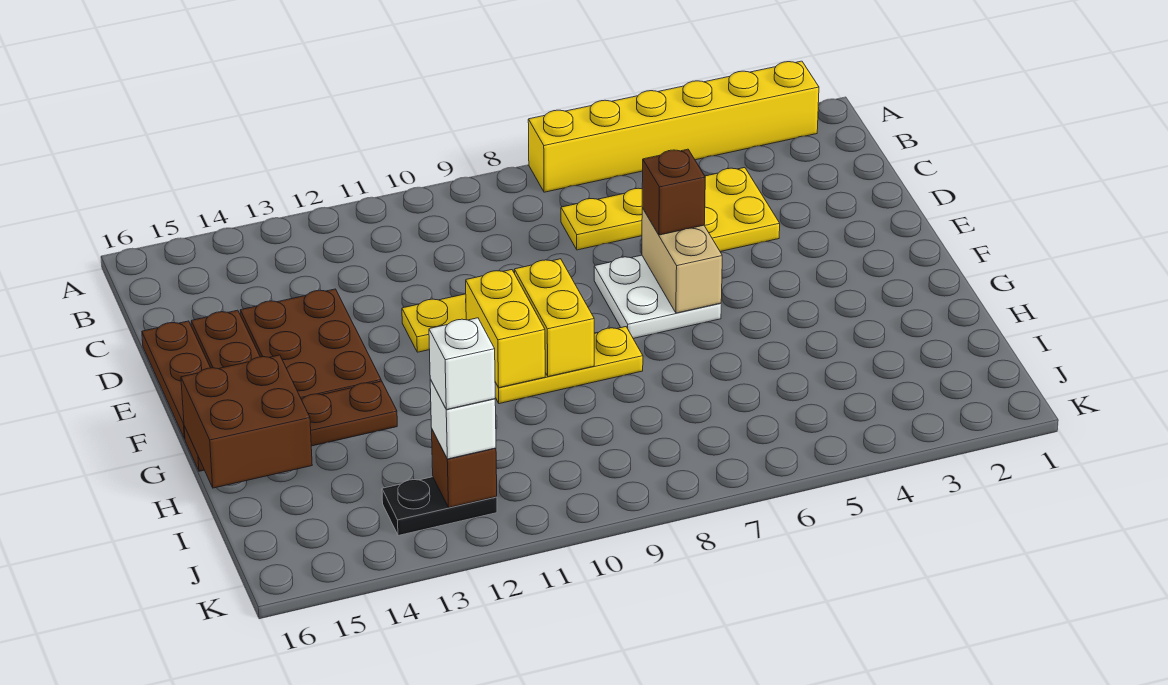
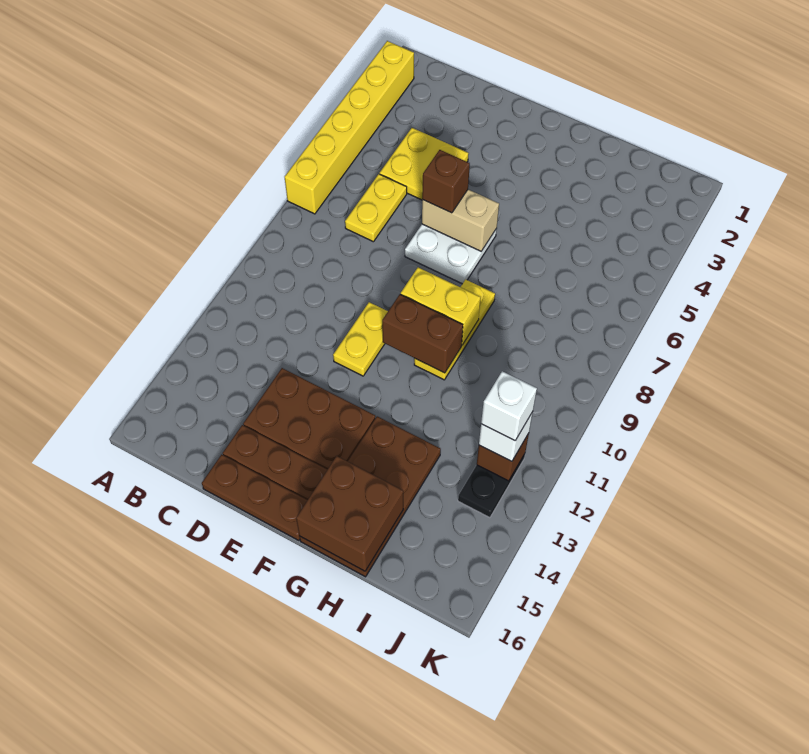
yellow brick F10:G10 level 2 -> brown brick F10:G10 level 2
brown plate G13:G16 level 1 -> brown plate G13:H16 level 1

